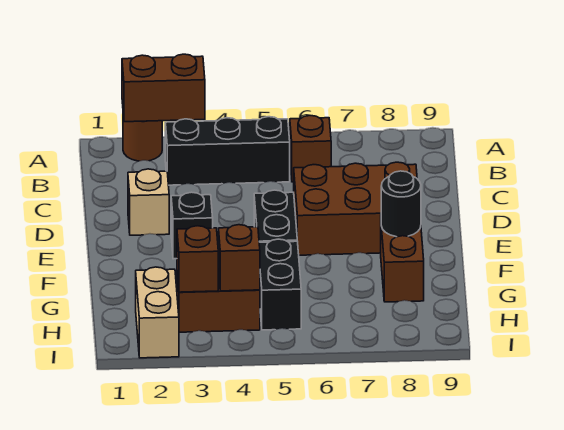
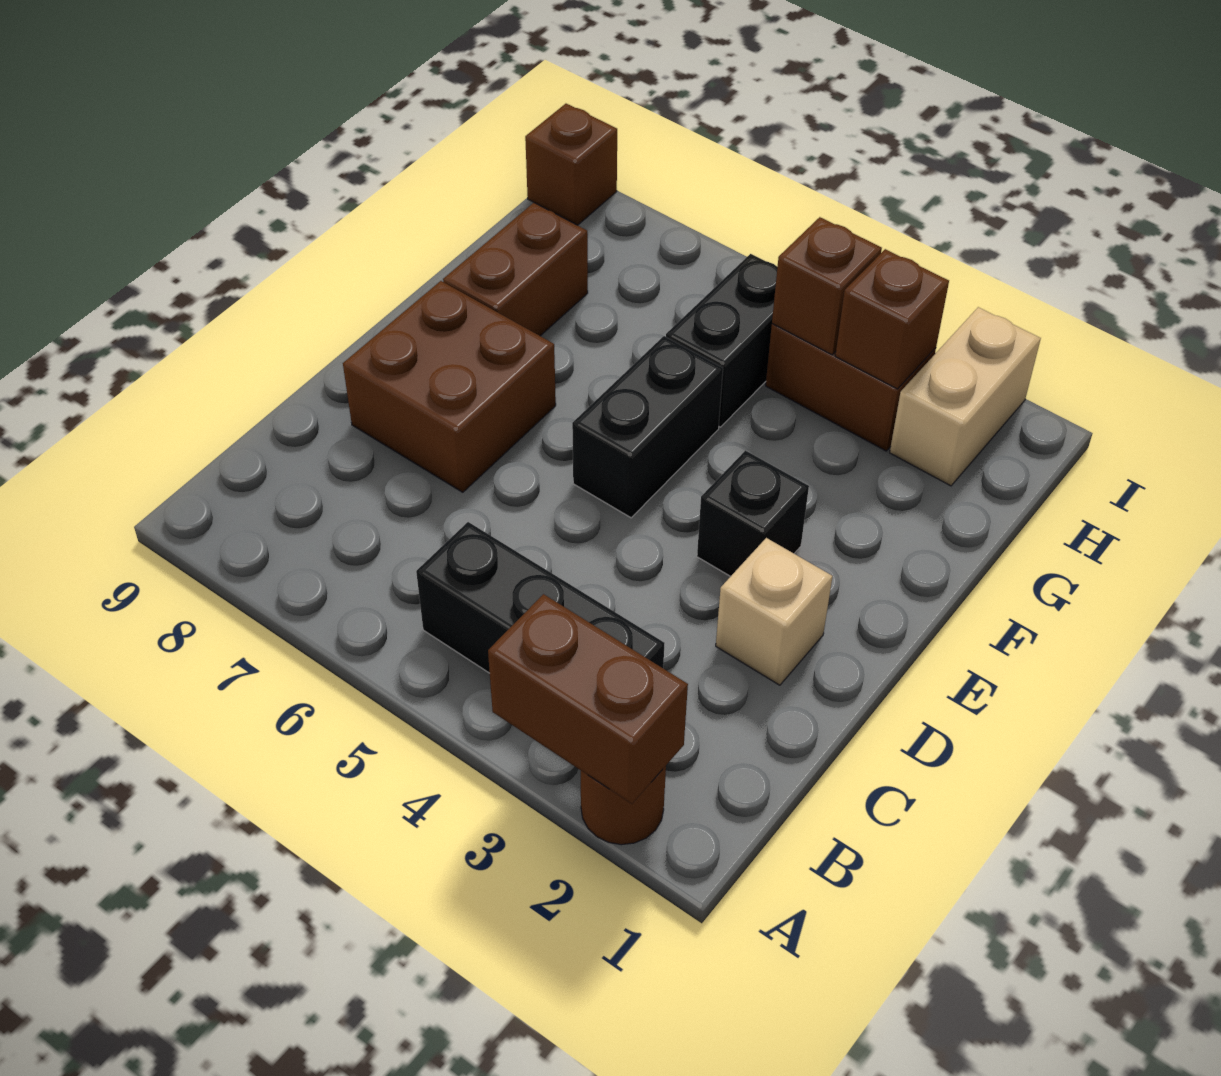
brown brick B6 level 1 -> brown brick I9 level 1
brown brick D6:E8 level 1 -> brown brick D7:E8 level 1
black round brick F8 level 2 -> none

